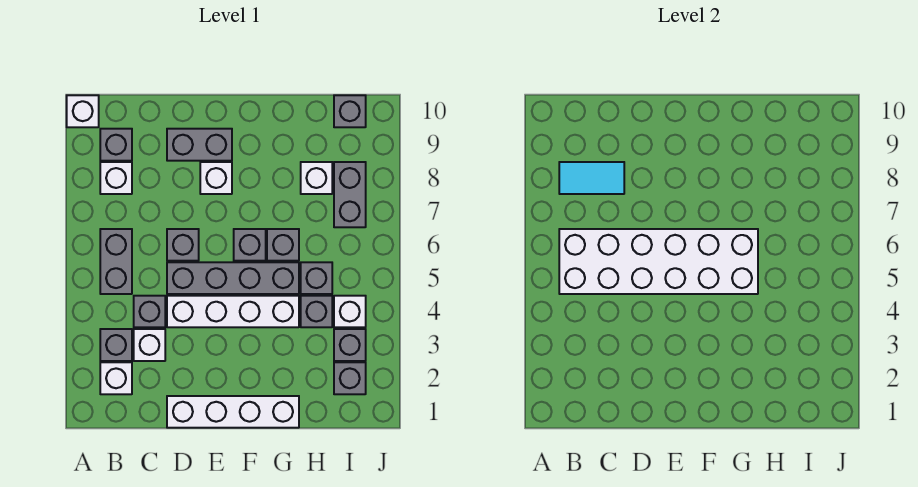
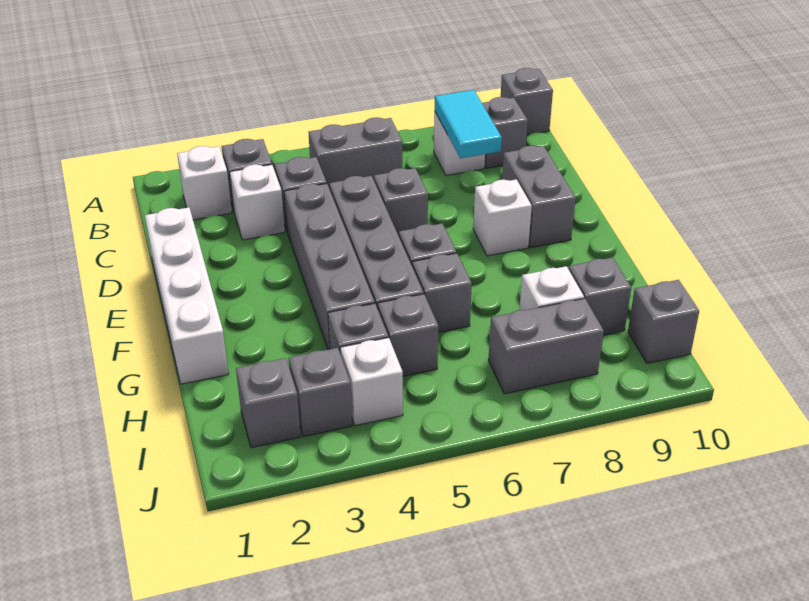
white brick A10 level 1 -> grey brick A10 level 1
white brick B5:G6 level 2 -> none
white brick D4:G4 level 1 -> grey brick D4:G4 level 1
none -> grey brick H9 level 1

